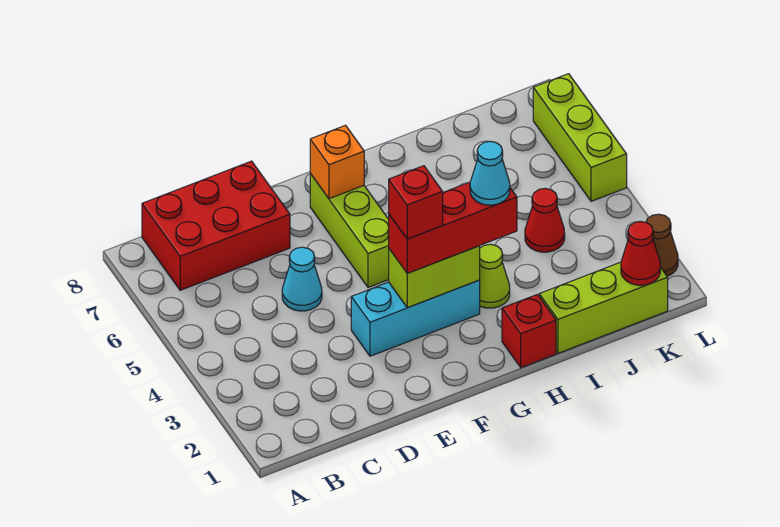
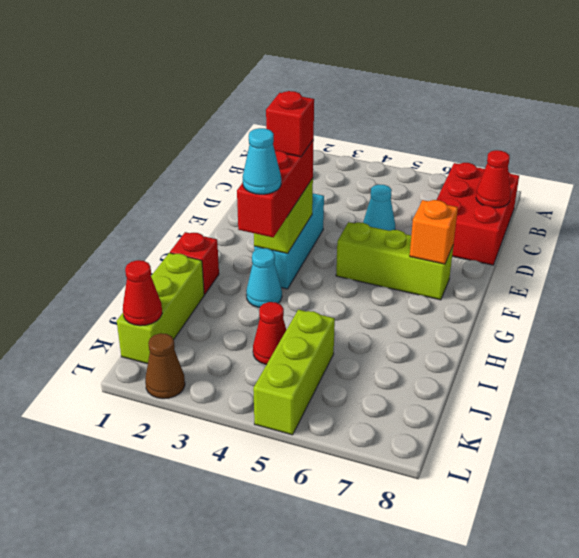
none -> red cone C8 level 2
lime cone H3 level 1 -> cyan cone H3 level 1
lime brick L5:L7 level 1 -> lime brick J5:L5 level 1

